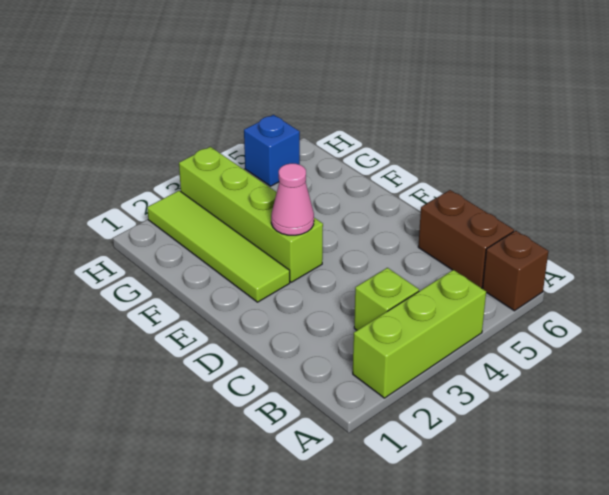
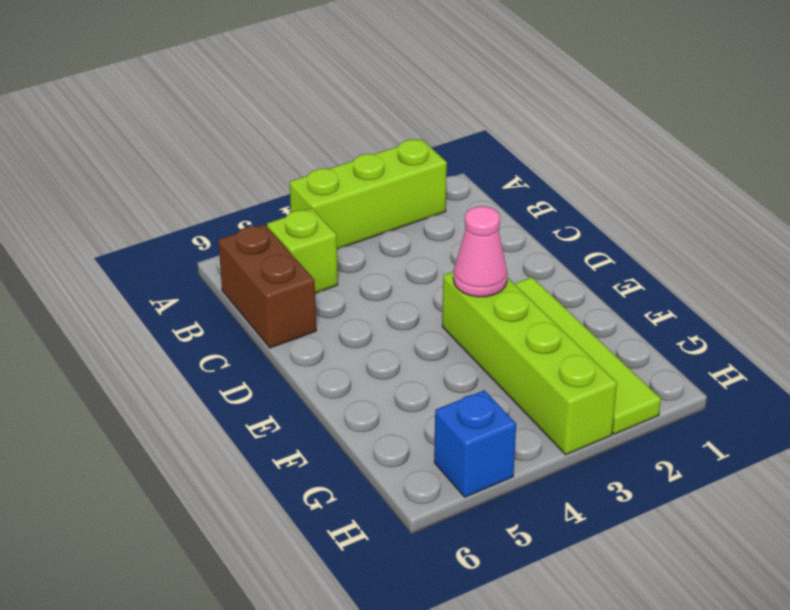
brown brick A6 level 1 -> none
lime brick B3 level 1 -> lime brick B5 level 1

